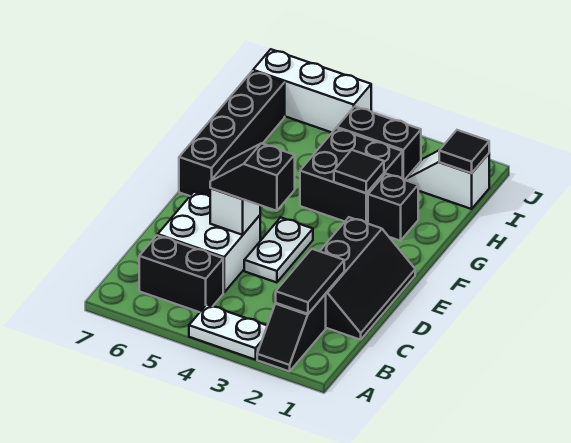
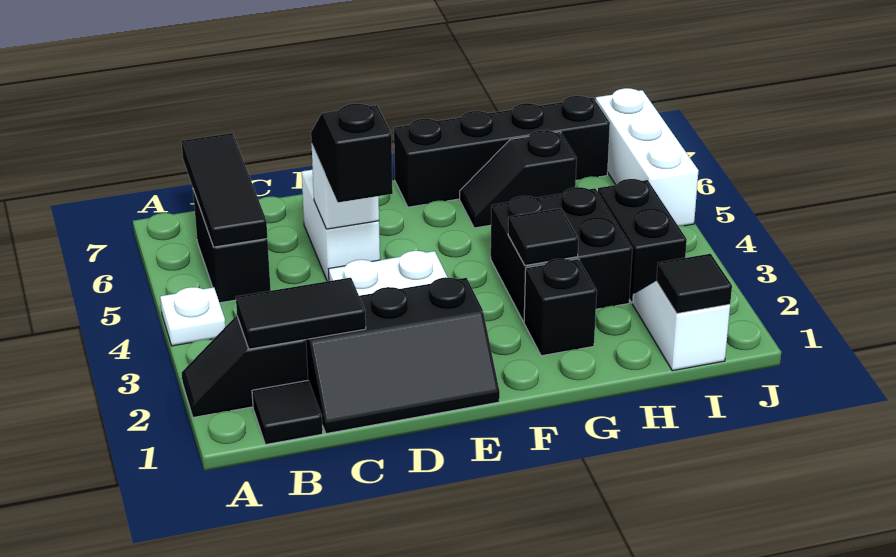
white plate A3:A4 level 1 -> white plate A4 level 1
none -> black tile B1 level 1
none -> black tile B5:B7 level 2
white brick C5:D6 level 1 -> white brick D5:D6 level 1
none -> black slope G6:H6 level 1 top H

